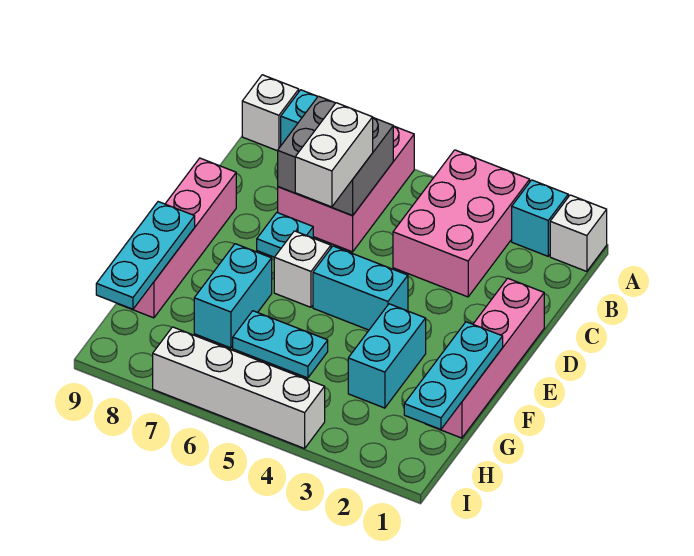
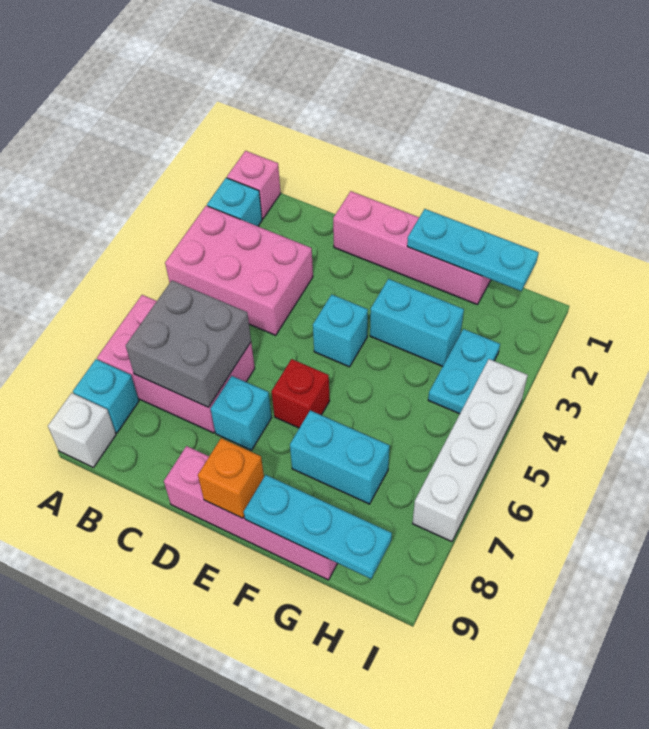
white brick A1 level 1 -> pink brick A1 level 1
white brick C6:D6 level 3 -> none
cyan plate D7 level 1 -> cyan brick D7 level 1
cyan brick E4:E5 level 1 -> cyan brick E4 level 1
white brick E6 level 1 -> red brick E6 level 1
none -> orange brick E9 level 2
cyan plate G5:G6 level 1 -> cyan plate H3:H4 level 1

